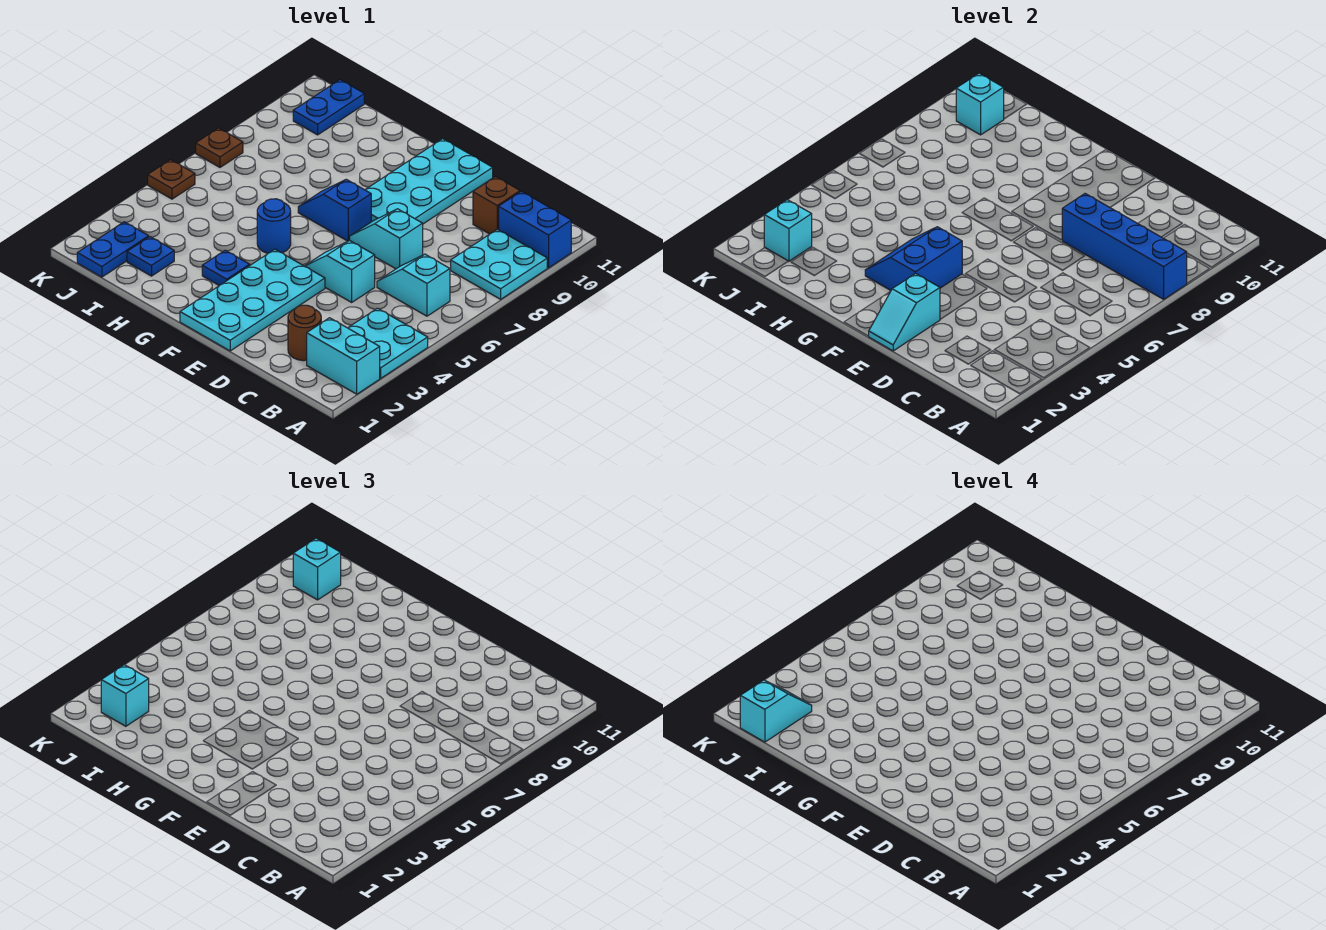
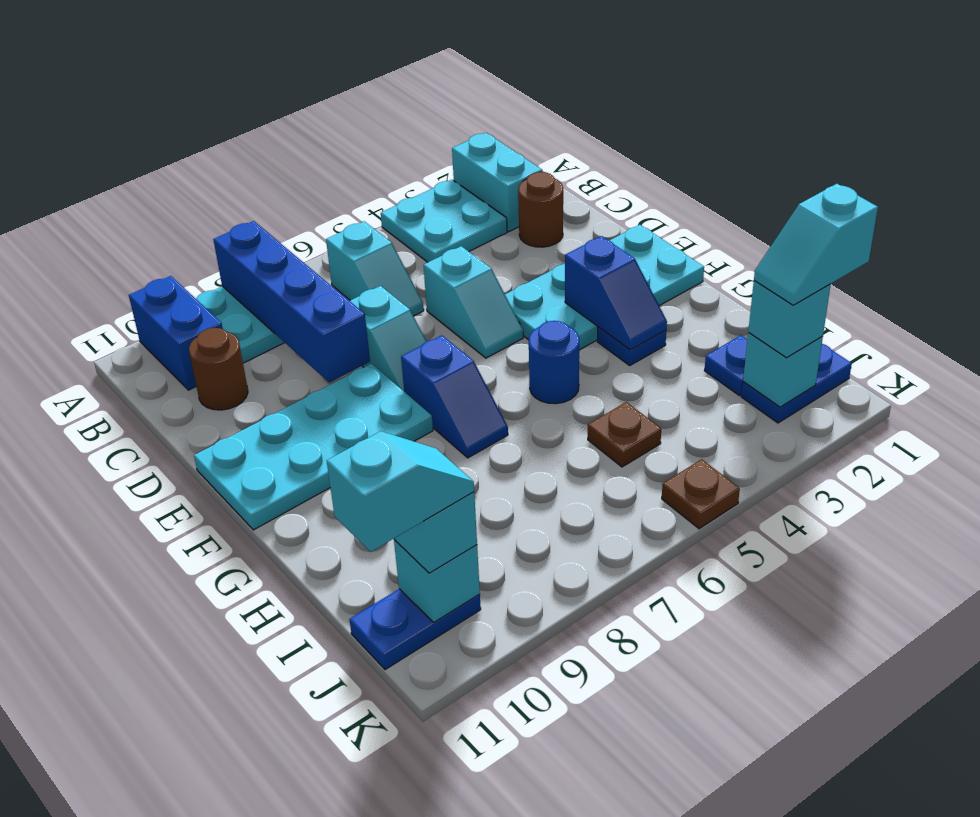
brown brick C10 level 1 -> brown round brick C10 level 1
cyan slope E1:E2 level 2 top 2 -> cyan slope J10:J11 level 4 top 11
blue slope F3:G4 level 2 top F -> blue slope F3:G3 level 2 top F
brown plate K7 level 1 -> brown plate I5 level 1

